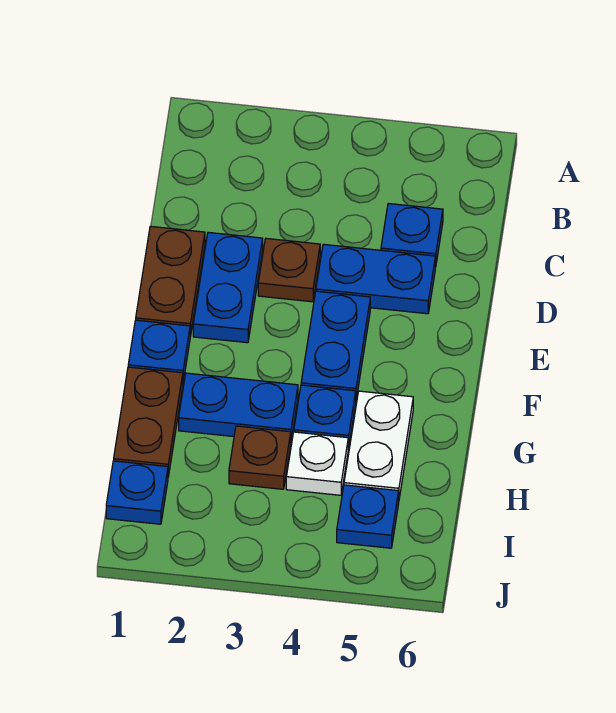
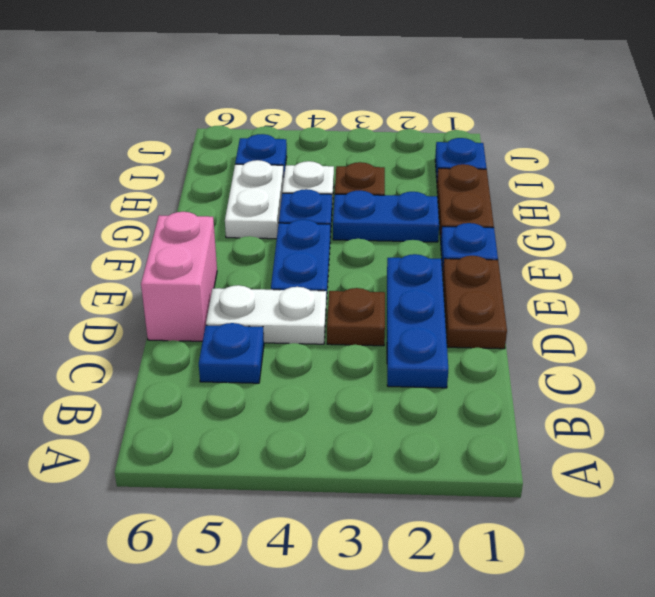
blue plate D2:E2 level 1 -> blue plate C2:E2 level 1
blue plate D4:D5 level 1 -> white plate D4:D5 level 1
none -> pink brick D6:E6 level 1

